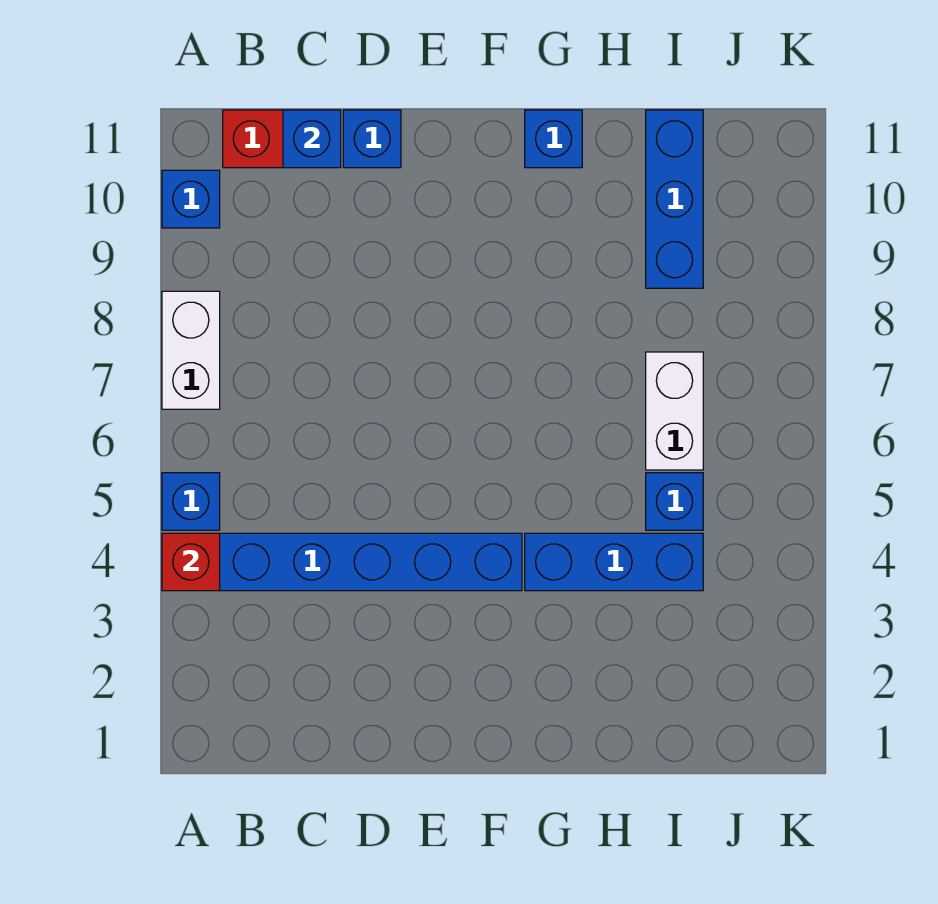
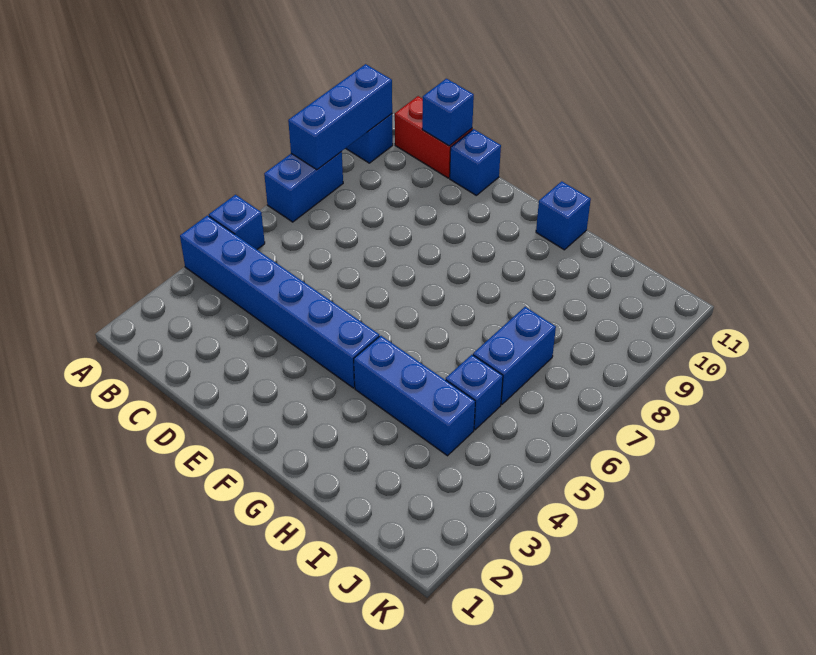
red brick A4 level 2 -> none
white brick A7:A8 level 1 -> blue brick A7:A8 level 1
white brick I6:I7 level 1 -> blue brick I6:I7 level 1
blue brick I9:I11 level 1 -> blue brick A8:A10 level 2

